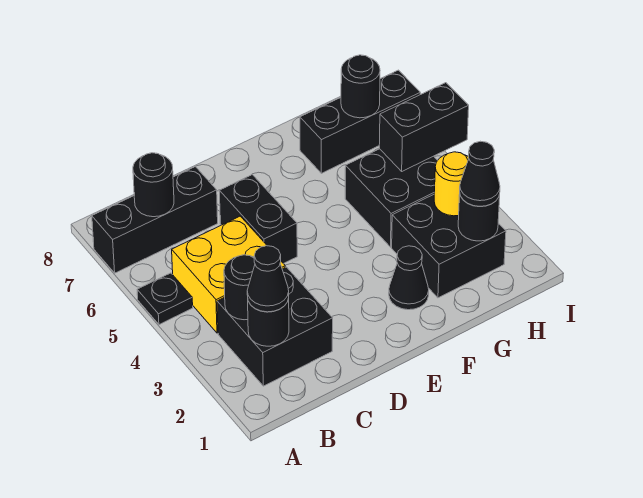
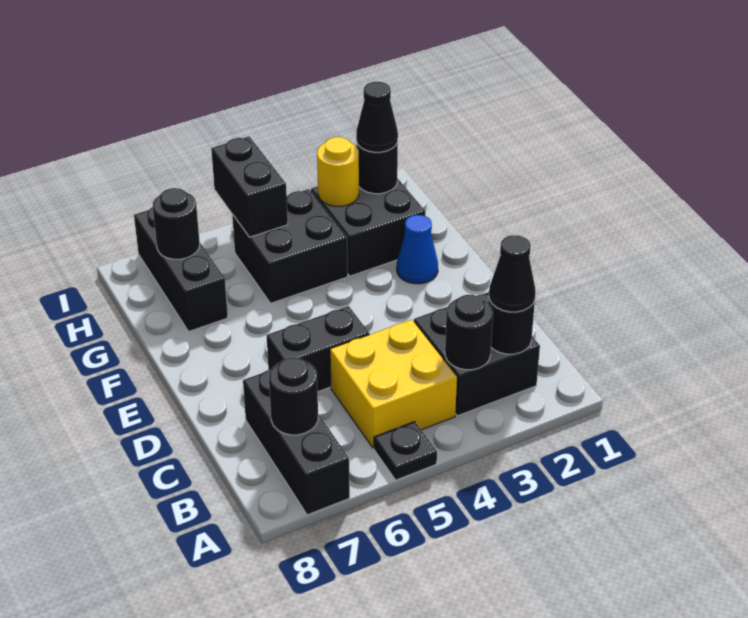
black cone F2 level 1 -> blue cone F2 level 1

